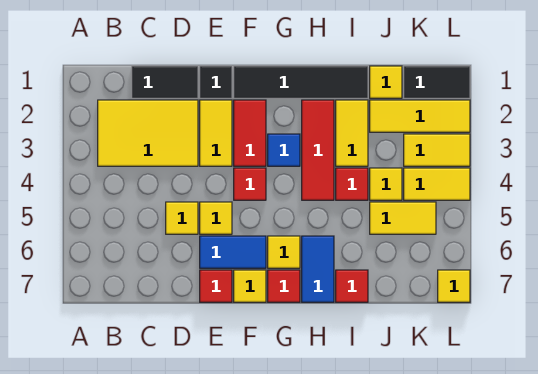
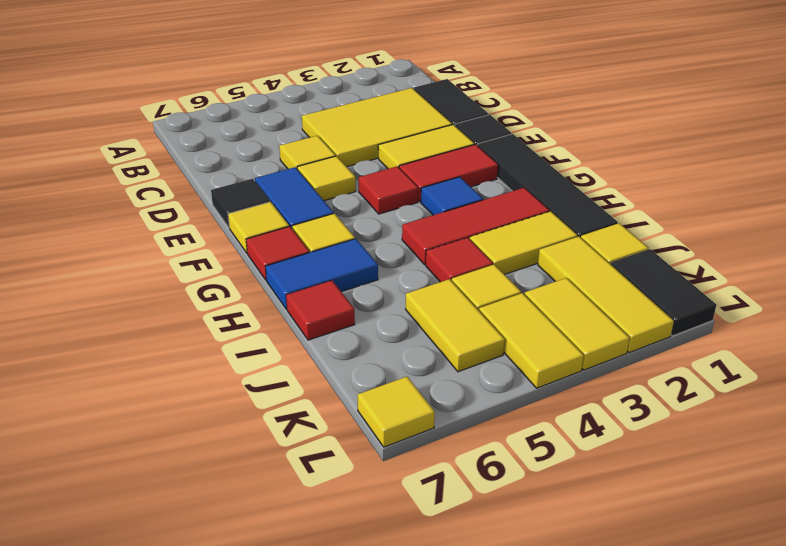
yellow tile B2:D3 level 1 -> yellow tile C2:D4 level 1
red tile E7 level 1 -> black tile E7 level 1

